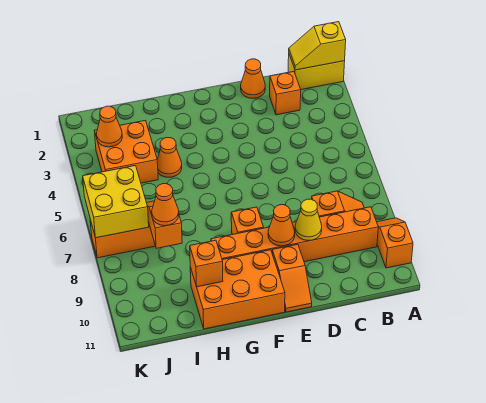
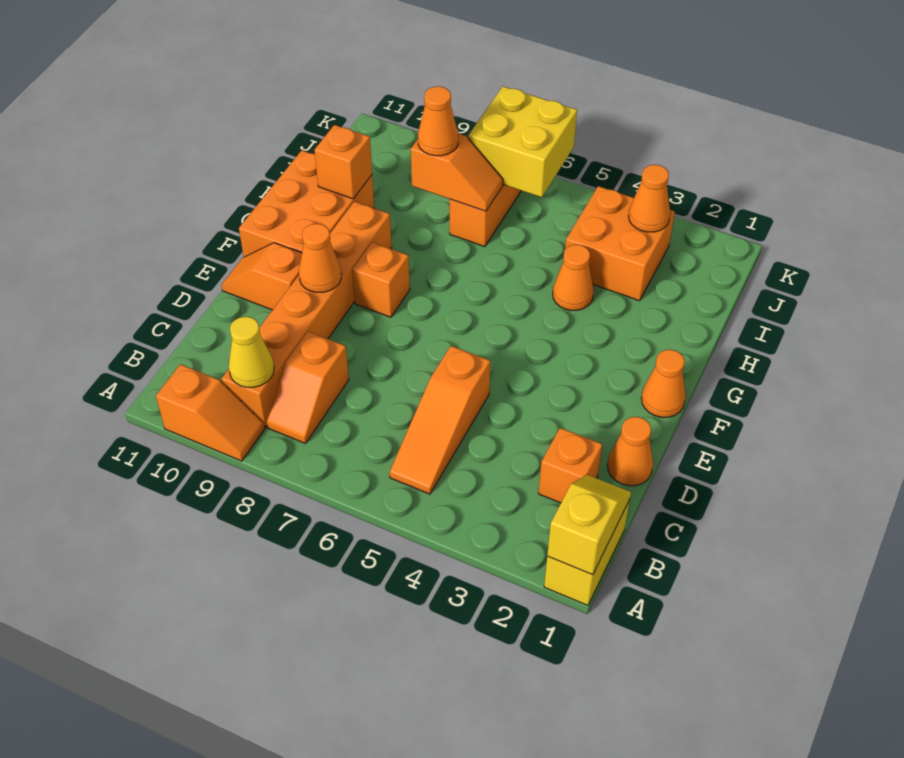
none -> orange slope B5:D5 level 1 top D
yellow cone D9 level 2 -> yellow cone B9 level 2
none -> orange cone F1 level 1

